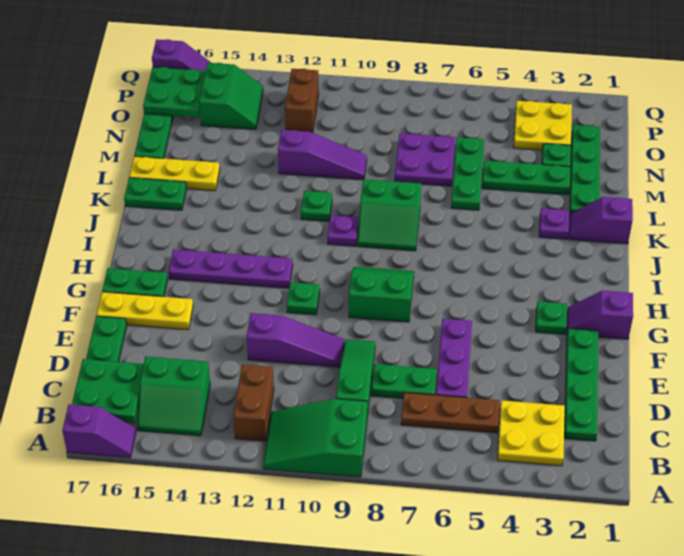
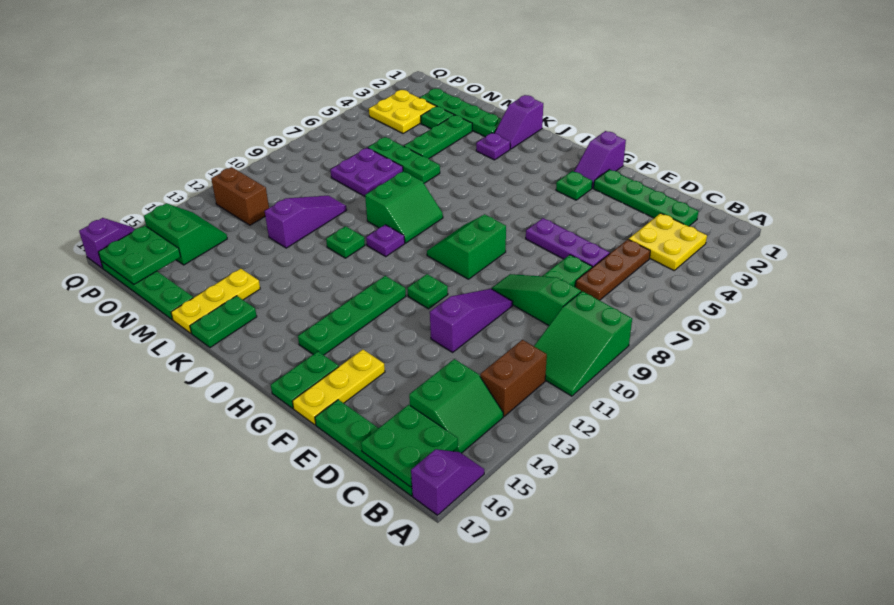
brown brick B12:C12 level 1 -> brown brick B12:B13 level 1
purple plate H12:H15 level 1 -> green plate H12:H15 level 1

